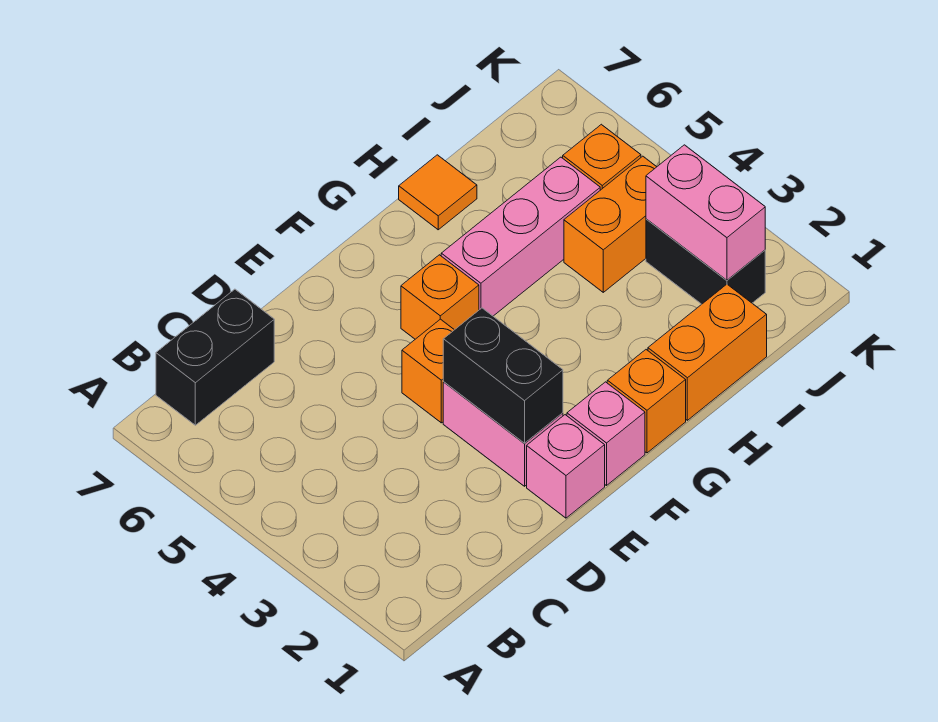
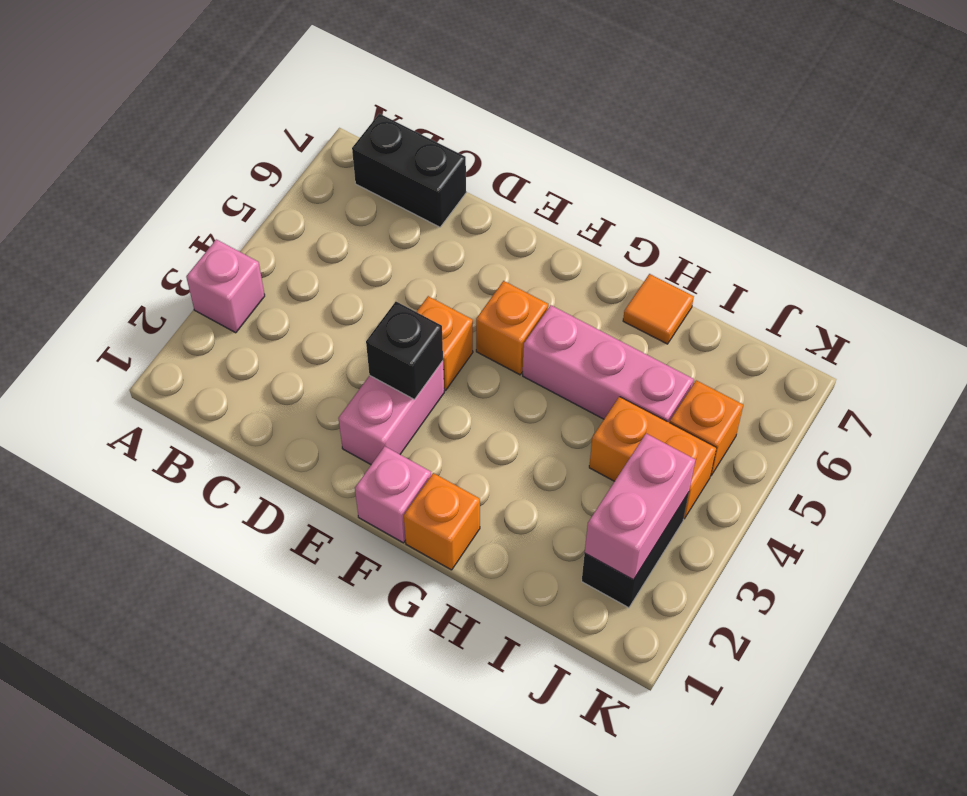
pink brick E1 level 1 -> pink brick A3 level 1
black brick E2:E3 level 2 -> black brick E3 level 2
orange brick H1:I1 level 1 -> none

